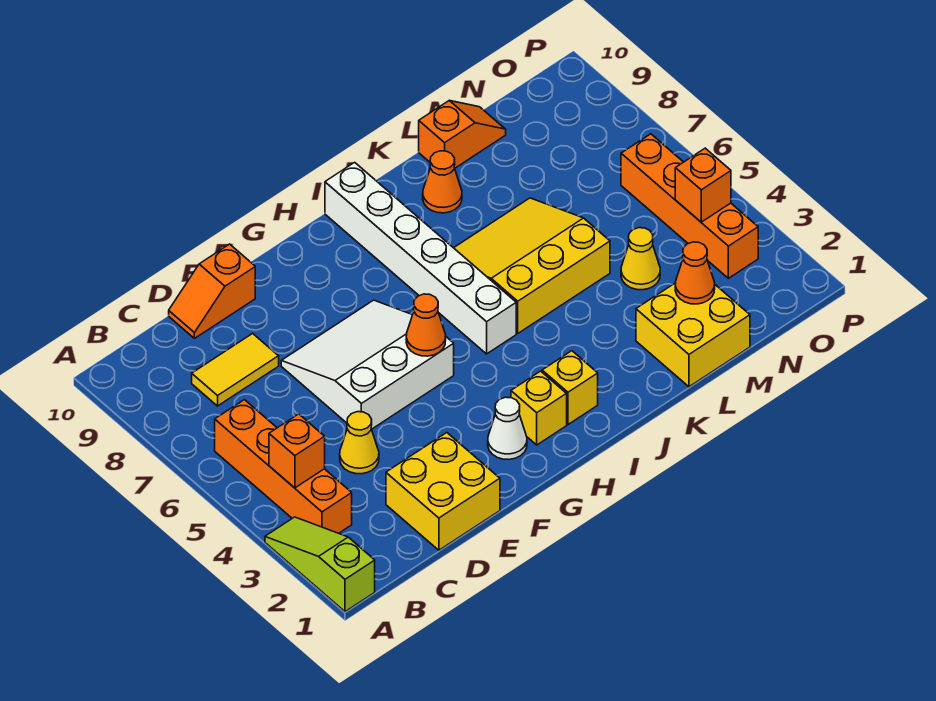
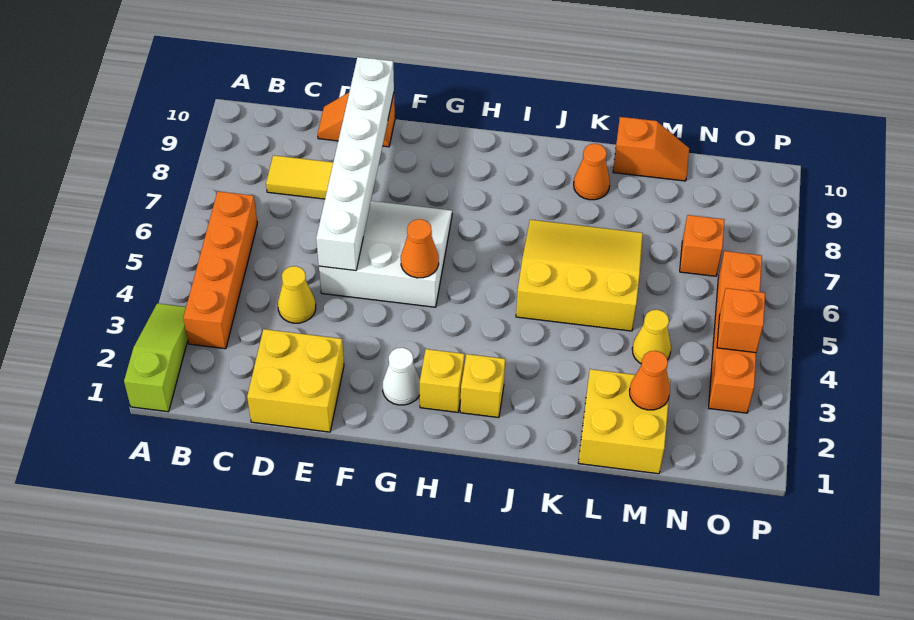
orange brick B4 level 2 -> orange brick N7 level 1
white brick I5:I10 level 1 -> white brick E5:E10 level 2

